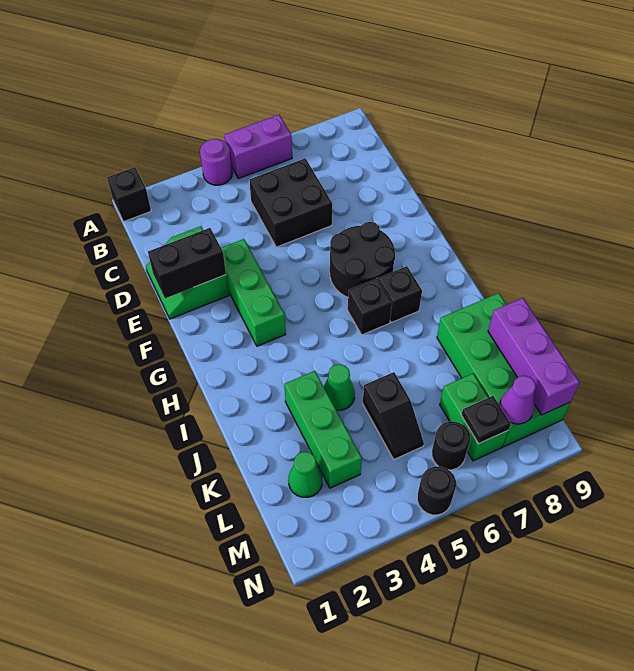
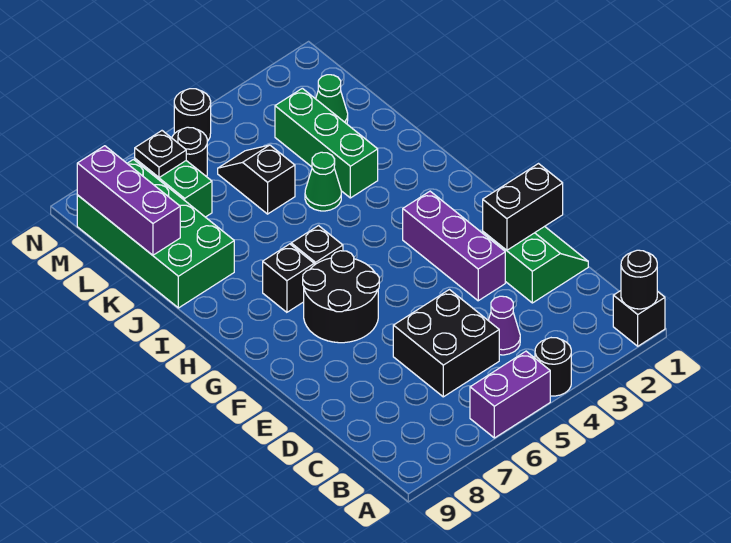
none -> black round brick A1 level 2
purple round brick A4 level 1 -> black round brick A4 level 1
green brick E3:G3 level 1 -> purple brick E3:G3 level 1
purple cone M8 level 2 -> purple cone C4 level 1

